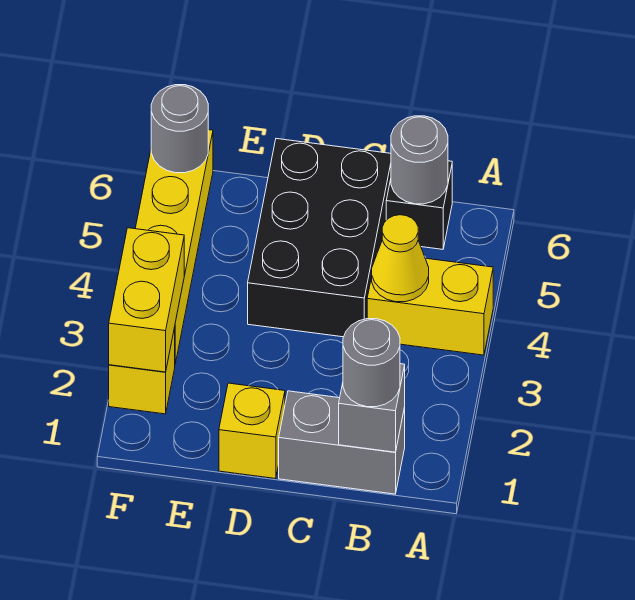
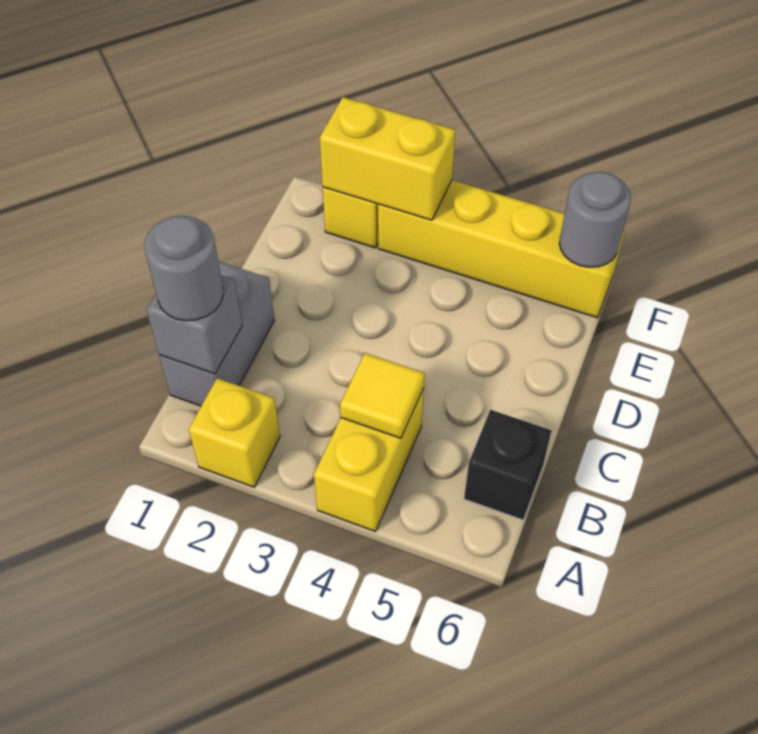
yellow cone B4 level 2 -> yellow tile B4 level 2
grey round brick B6 level 2 -> none
black brick C4:D6 level 1 -> none
yellow brick D1 level 1 -> yellow brick A2 level 1

